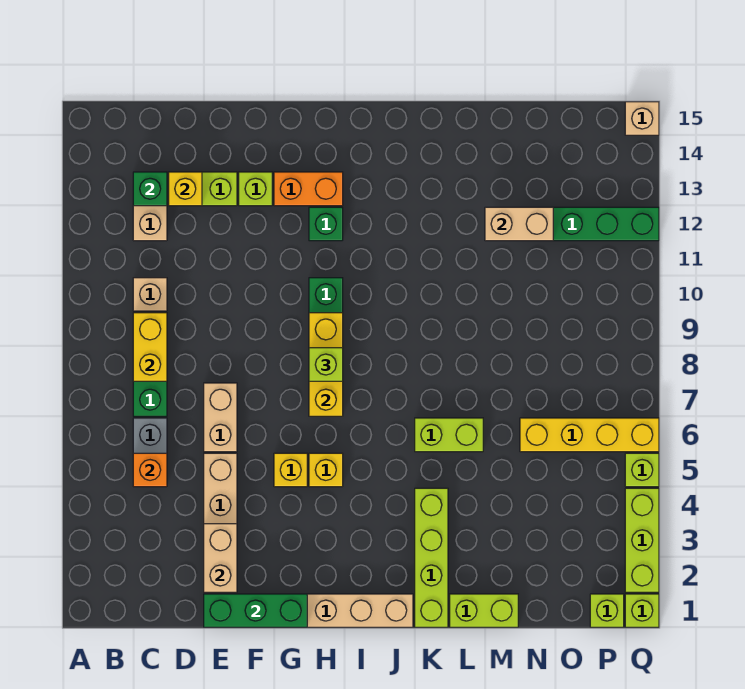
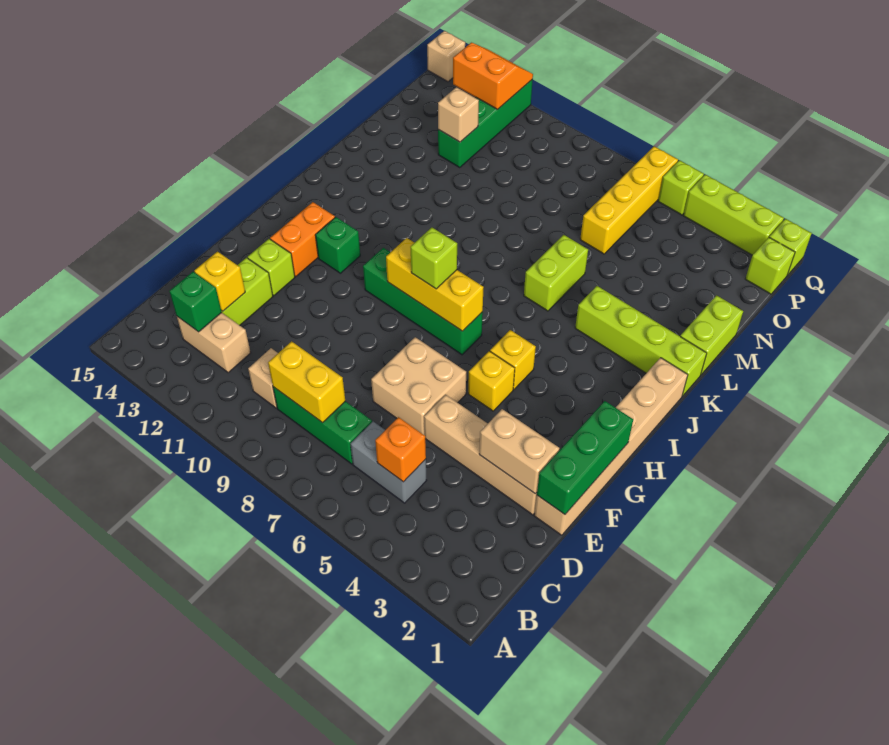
tan brick E6:E7 level 1 -> tan brick E6:F7 level 1
tan brick M12:N12 level 2 -> tan brick N12 level 2
none -> orange slope P12:Q13 level 2 top P

